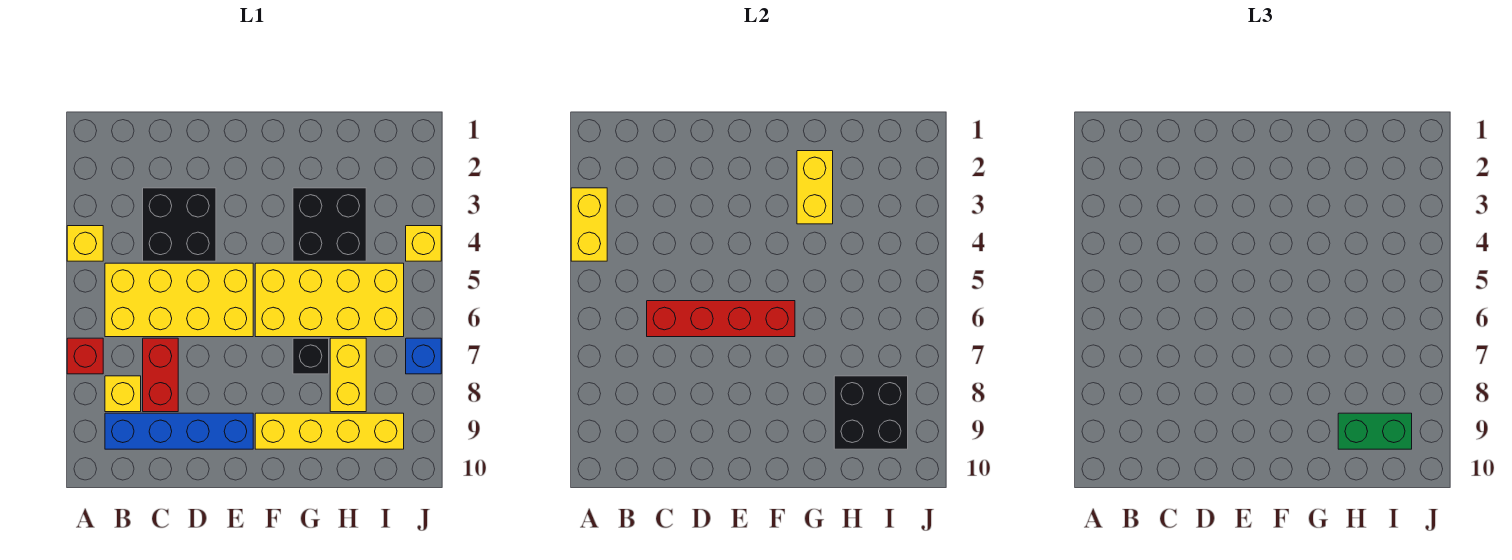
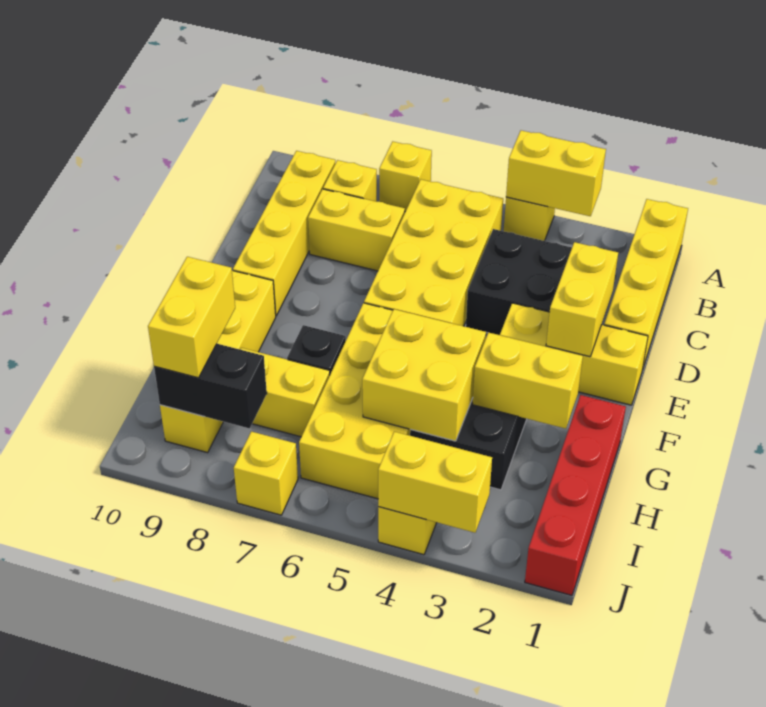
none -> yellow brick A1:D1 level 1
red brick A7 level 1 -> yellow brick A7 level 1
blue brick B9:E9 level 1 -> yellow brick B9:E9 level 1
red brick C6:F6 level 2 -> red brick G1:J1 level 1
red brick C7:C8 level 1 -> yellow brick C7:C8 level 1
none -> yellow brick D2:E2 level 2
none -> yellow brick E1:E3 level 1
none -> yellow brick G4:H5 level 2
black brick H8:I9 level 2 -> black brick I8:I9 level 2
green brick H9:I9 level 3 -> yellow brick H9:I9 level 3
none -> yellow brick J3:J4 level 2
blue brick J7 level 1 -> yellow brick J7 level 1

